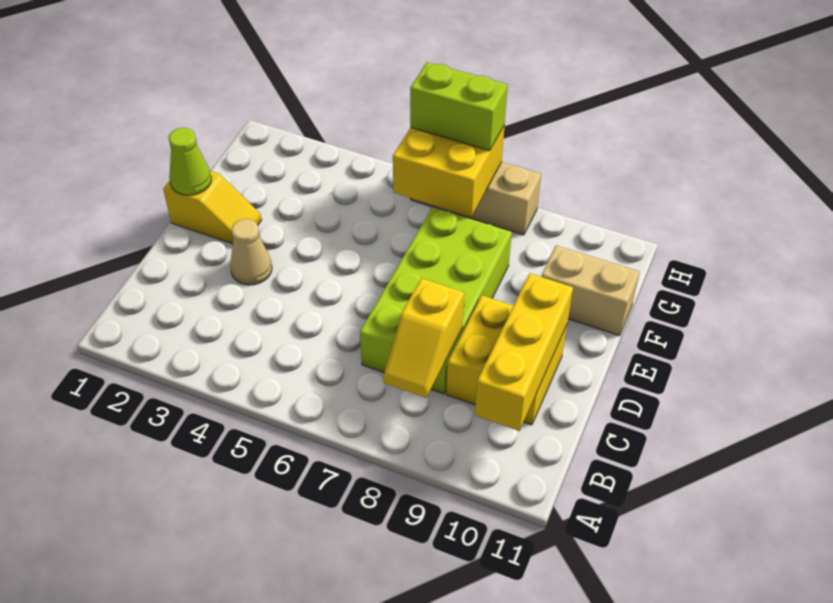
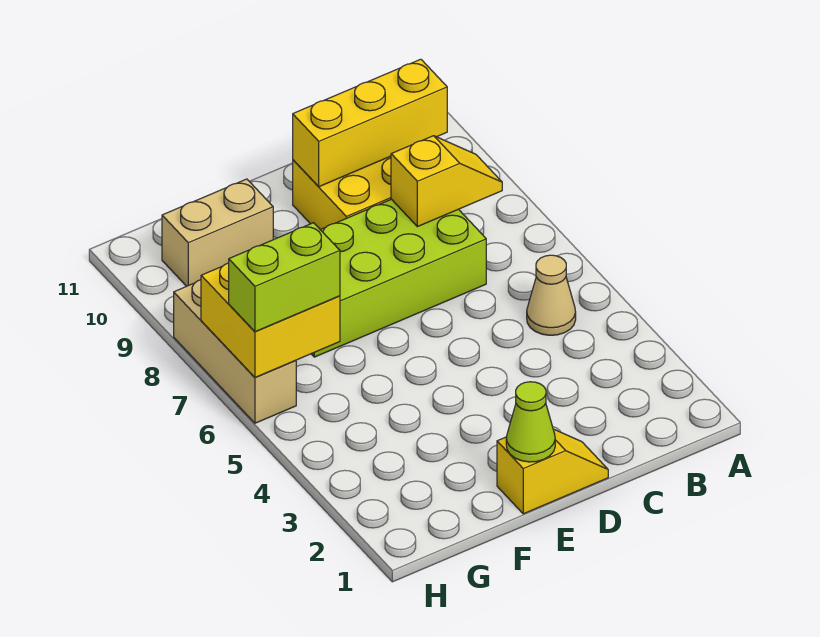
tan cone D3 level 1 -> tan cone B5 level 1
yellow slope E1:E2 level 1 top 1 -> yellow slope D1:E1 level 1 top E
tan brick F10:F11 level 1 -> tan brick F10:G10 level 1
lime brick H6:H7 level 3 -> lime brick G6:H6 level 3

